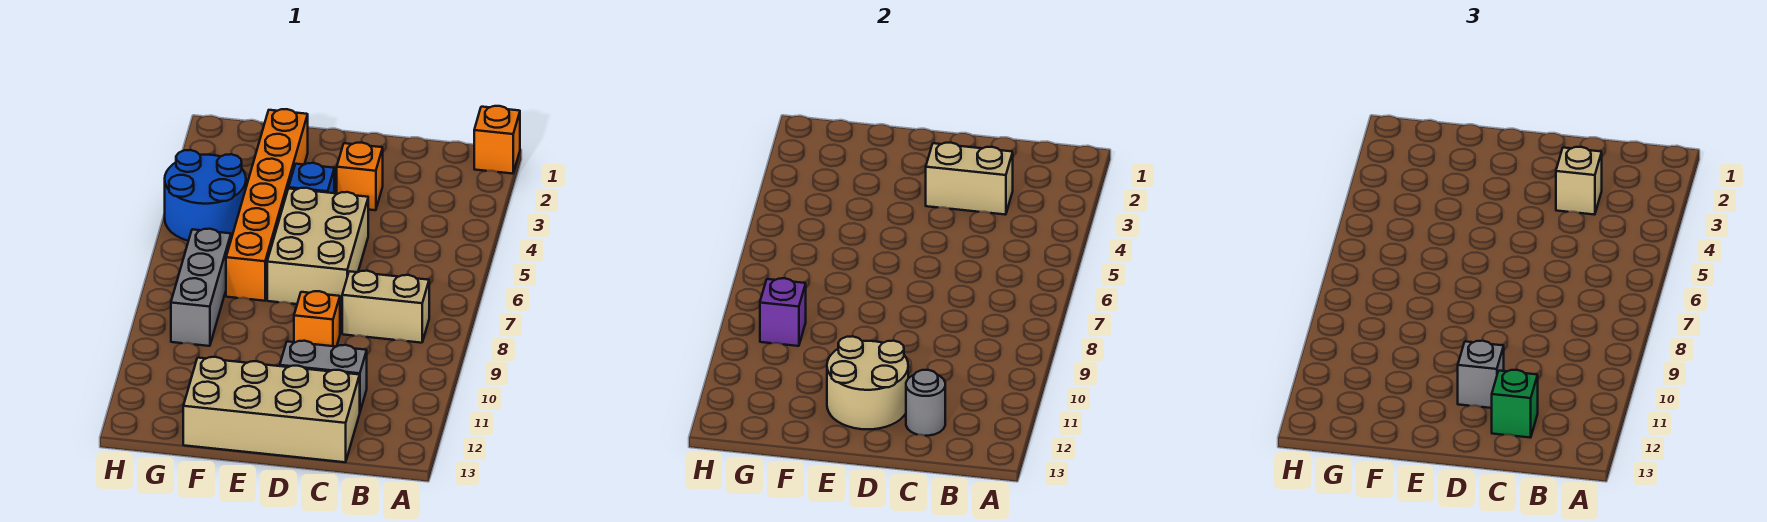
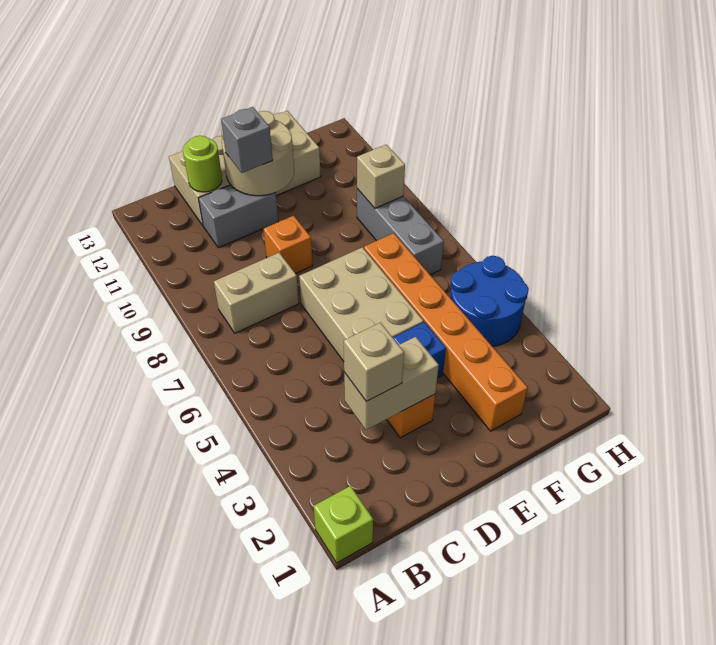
orange brick A1 level 1 -> lime brick A1 level 1
grey round brick C12 level 2 -> lime round brick C12 level 2
green brick C12 level 3 -> none
purple brick G9 level 2 -> tan brick G9 level 2

